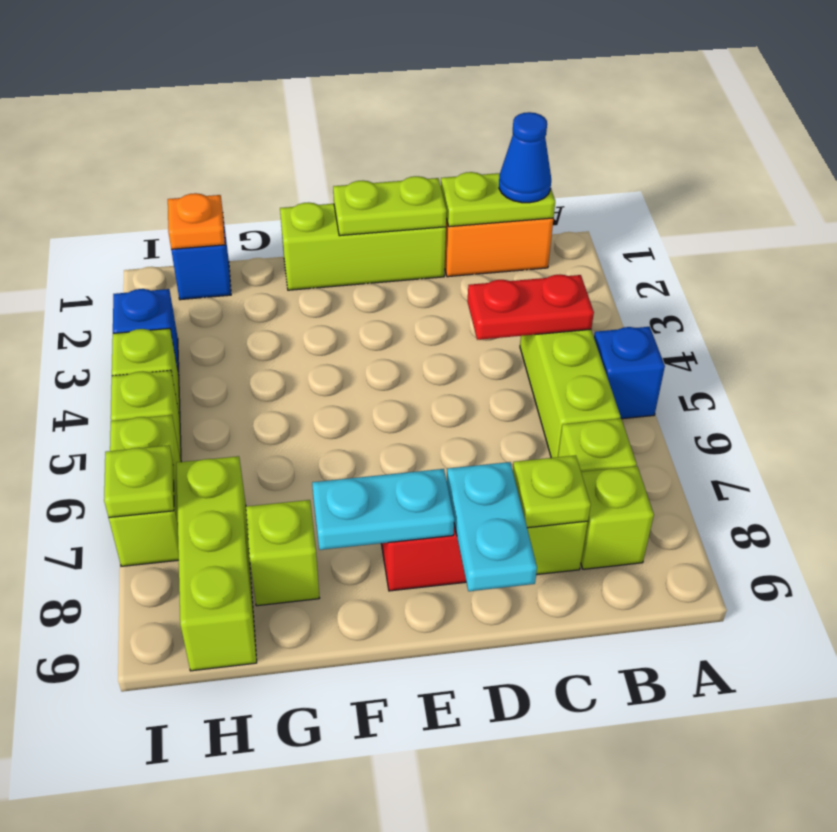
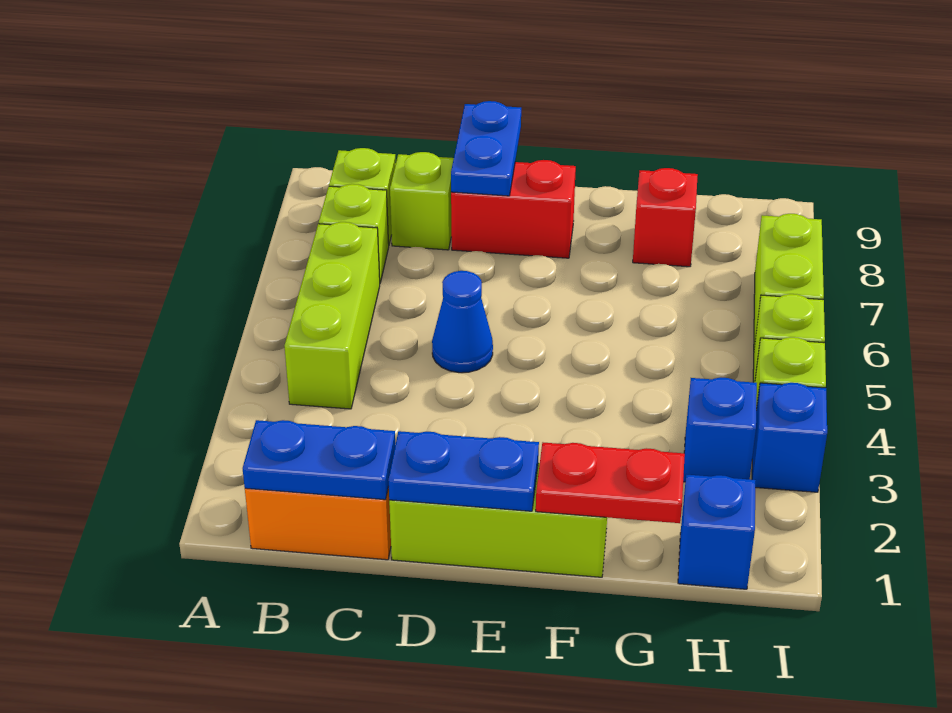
blue brick A5 level 1 -> blue brick H3 level 1
lime plate B1:C1 level 2 -> blue plate B1:C1 level 2
blue cone B1 level 3 -> blue cone D5 level 1
red plate B4:C4 level 2 -> red plate F1:G1 level 2
lime plate C8 level 2 -> none
lime plate D1:E1 level 2 -> blue plate D1:E1 level 2
cyan plate D8:D9 level 2 -> blue plate D8:D9 level 2
cyan plate E8:F8 level 2 -> none
lime brick G8 level 1 -> red brick G8 level 1
orange plate H1 level 2 -> none
lime brick H7:H9 level 1 -> none
lime plate I7 level 2 -> none

